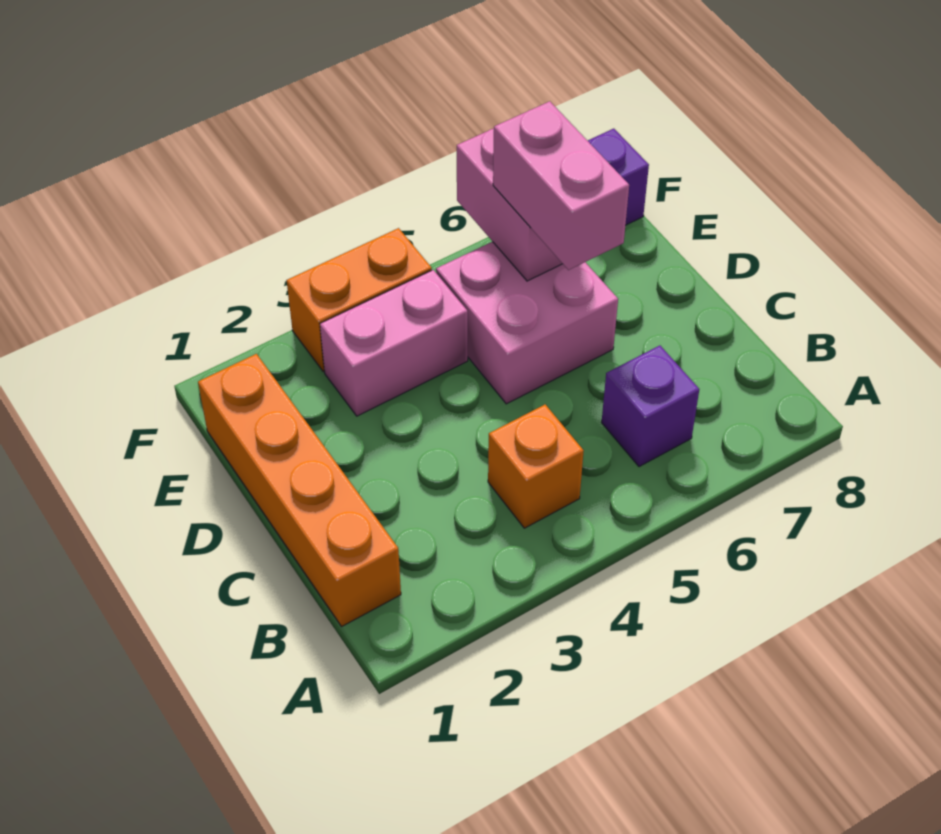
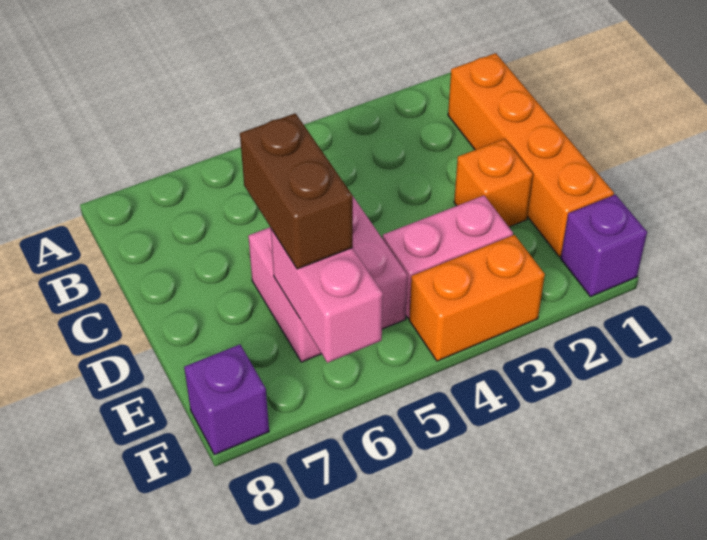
orange brick B4 level 1 -> orange brick D2 level 1
purple brick B6 level 1 -> purple brick F1 level 1
pink brick D6:E6 level 3 -> brown brick D6:E6 level 3

